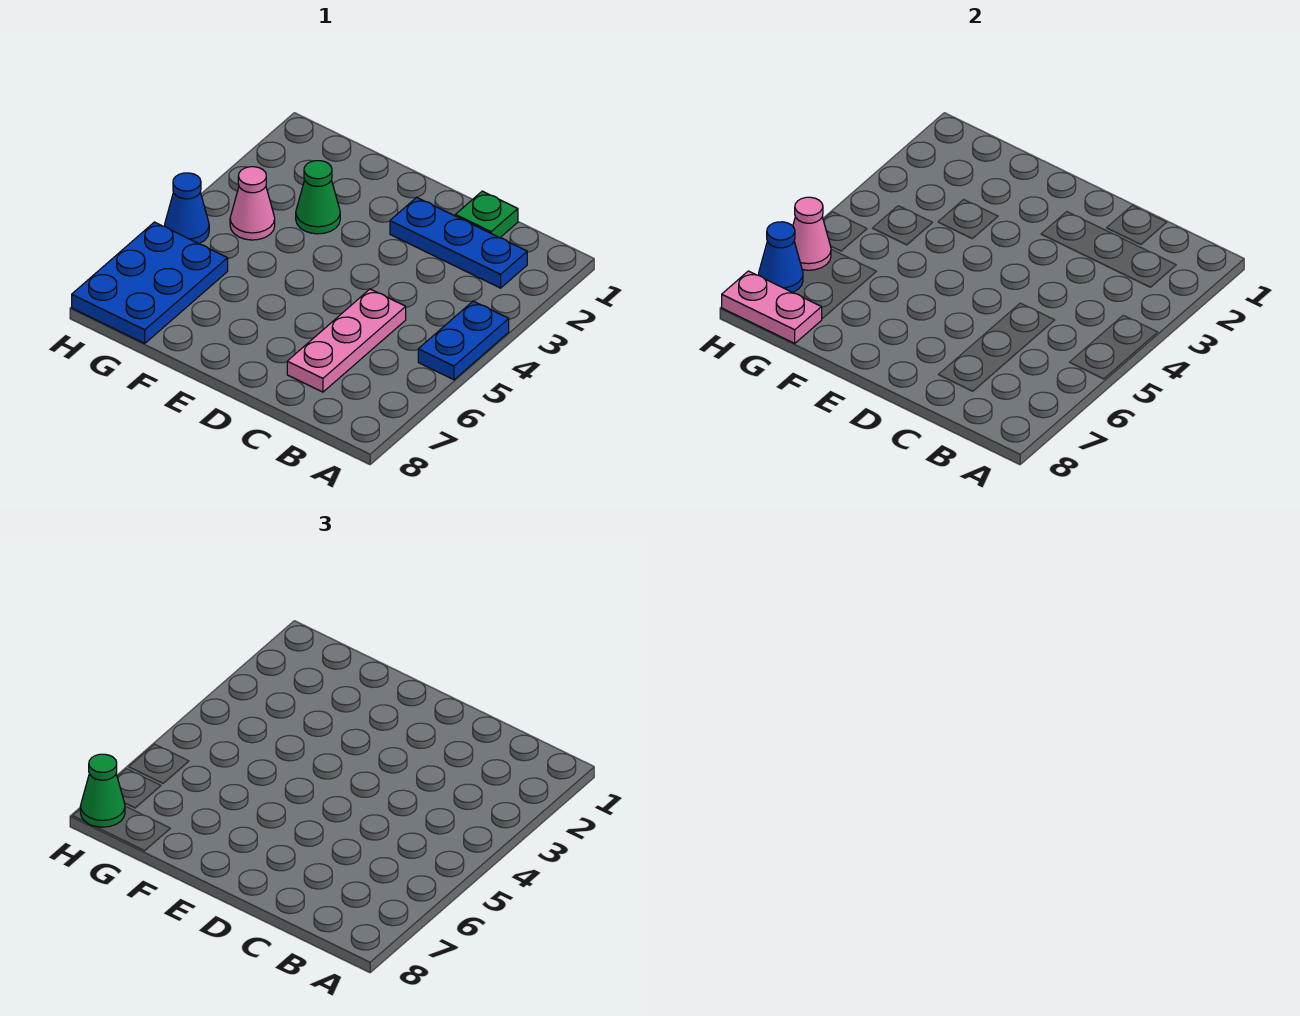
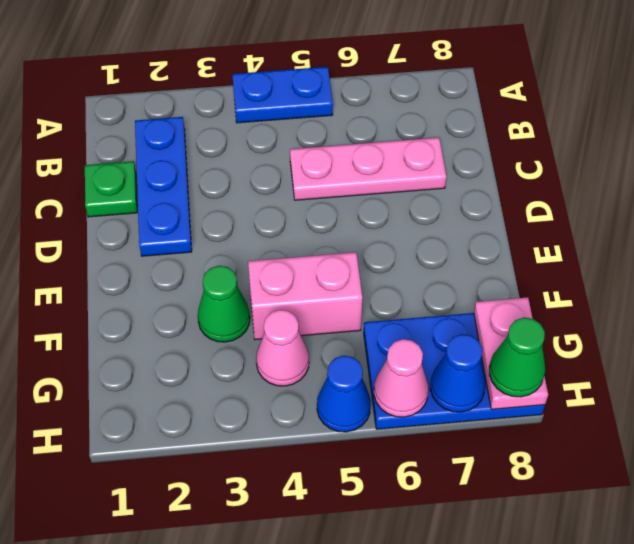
none -> pink brick F4:F5 level 1

